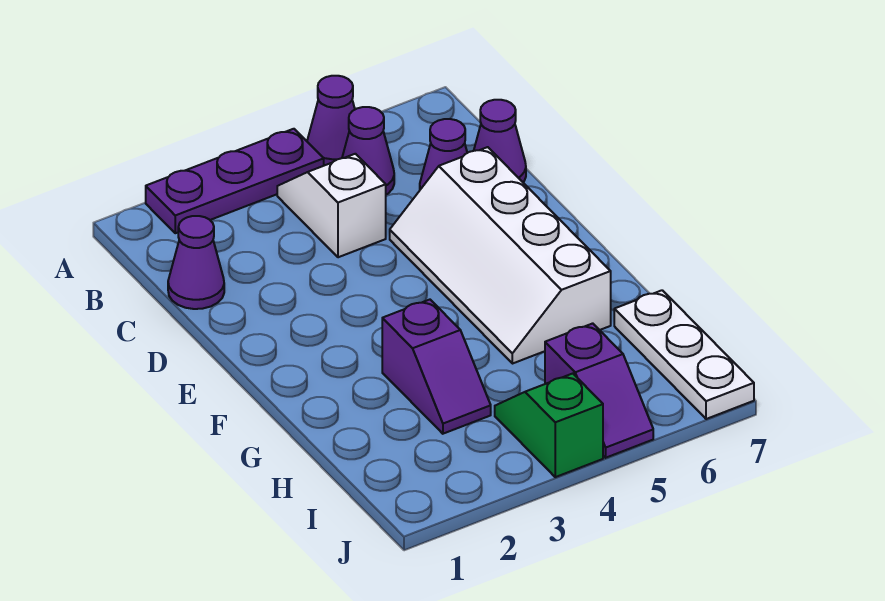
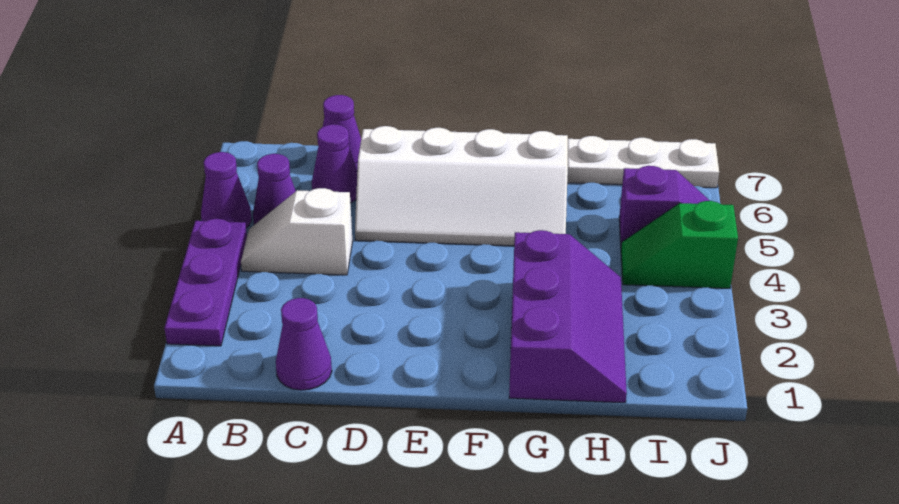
purple slope G3:H3 level 1 top G -> purple slope G1:H3 level 1 top G

